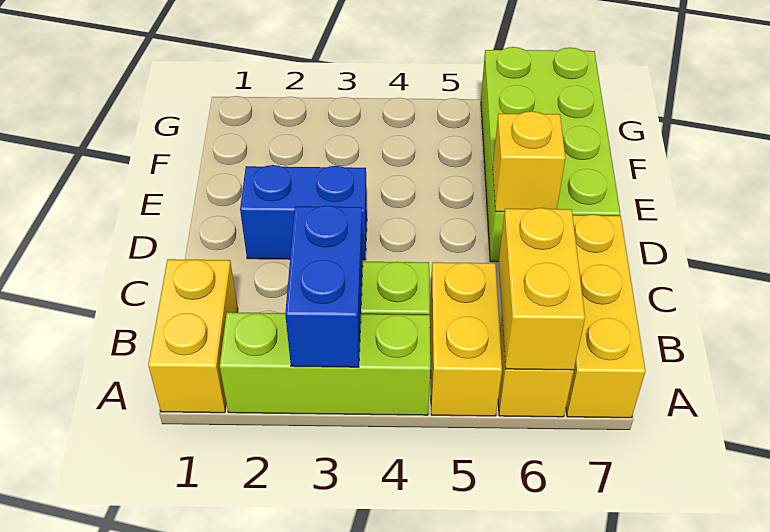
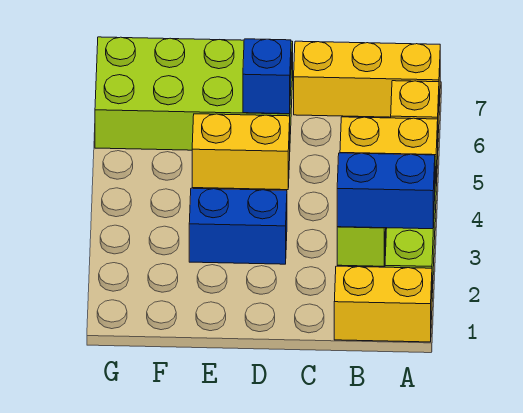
yellow brick A6:B6 level 2 -> yellow brick D5:E5 level 1
blue brick D2:D3 level 1 -> blue brick D3:E3 level 1
yellow brick D6 level 2 -> blue brick D6 level 2

